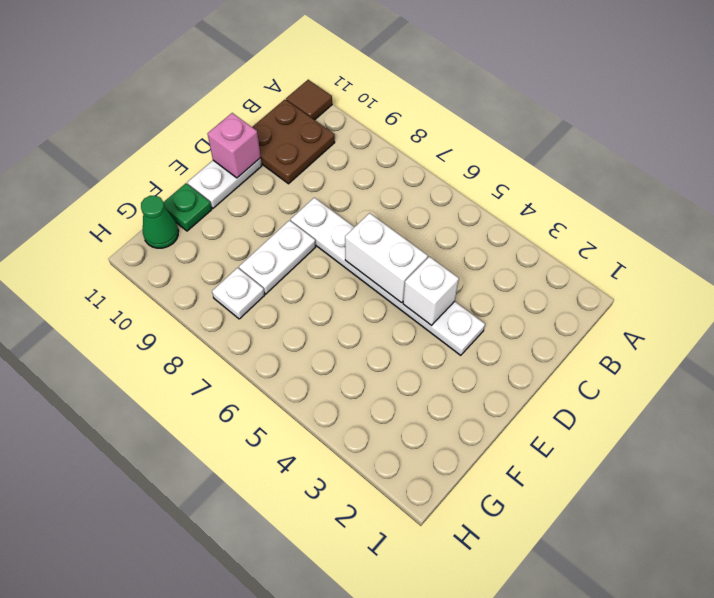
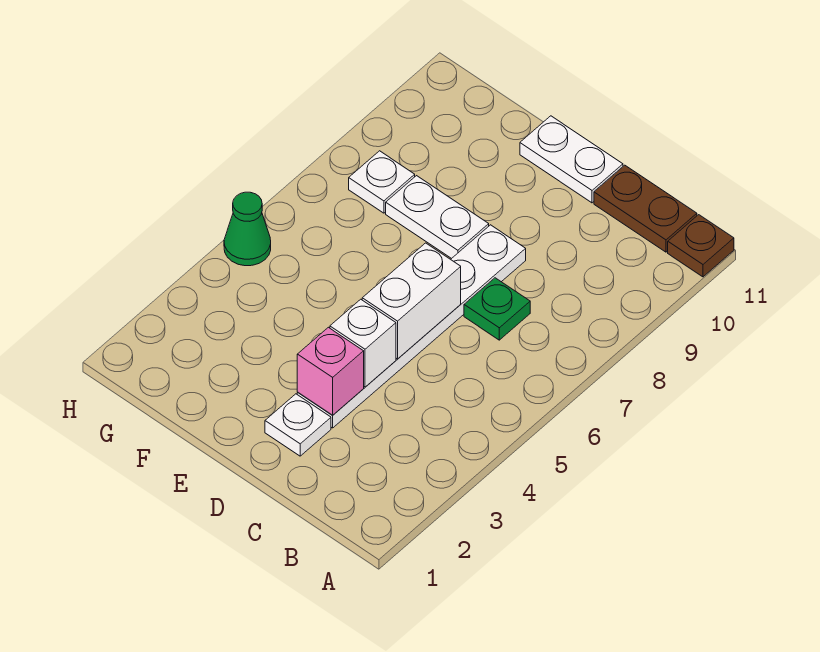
brown tile A11 level 1 -> brown plate A11 level 1
brown plate B10:C11 level 1 -> brown plate B11:C11 level 1
none -> white plate D2 level 1
pink brick D11 level 2 -> pink brick D3 level 2
green plate F11 level 1 -> green plate C7 level 1
green cone G11 level 1 -> green cone H5 level 1

